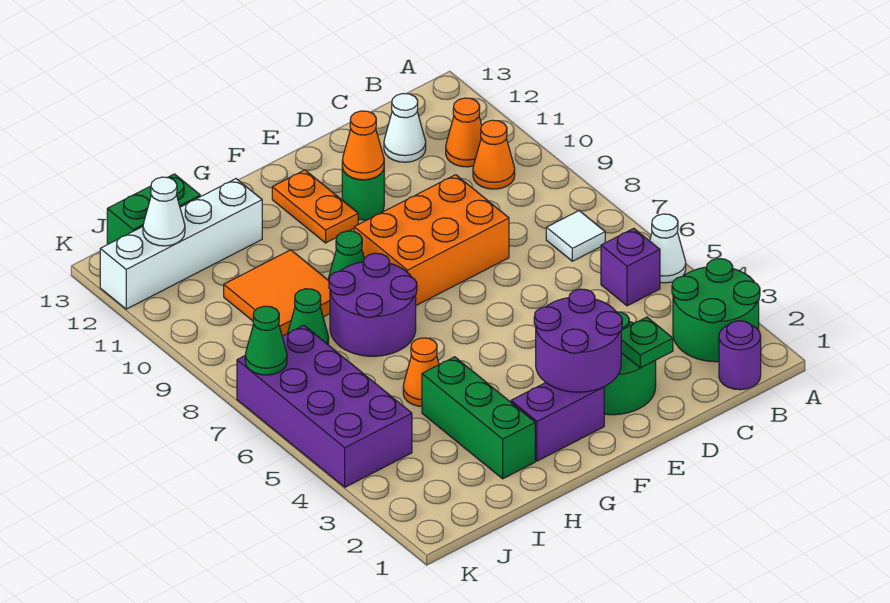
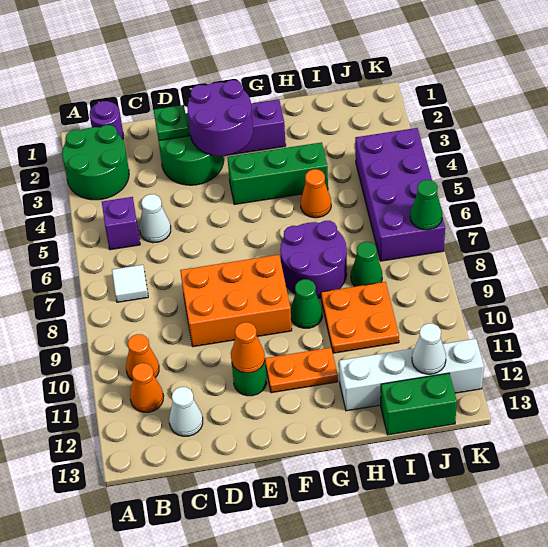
white cone A5 level 1 -> white cone C5 level 1
orange plate F11:F12 level 1 -> orange plate F11:G11 level 1
green brick H2:H4 level 1 -> green brick F4:H4 level 1
orange tile H9:I10 level 1 -> orange plate H9:I10 level 1

